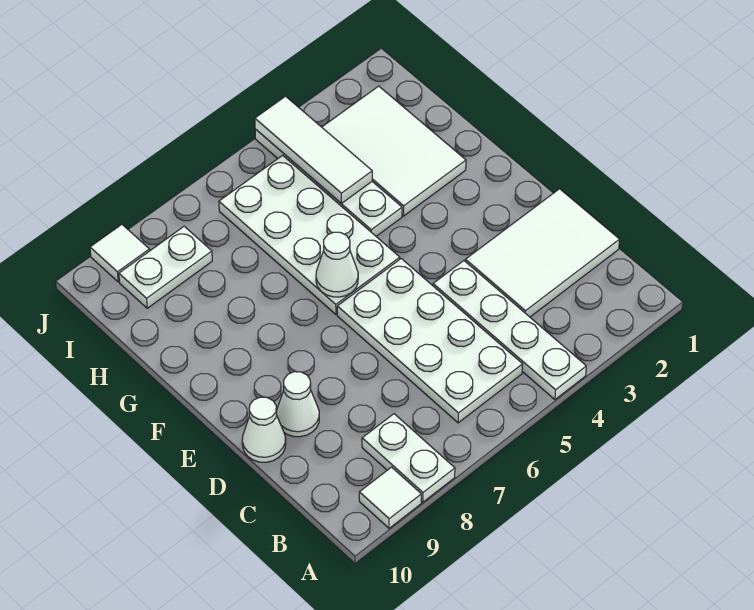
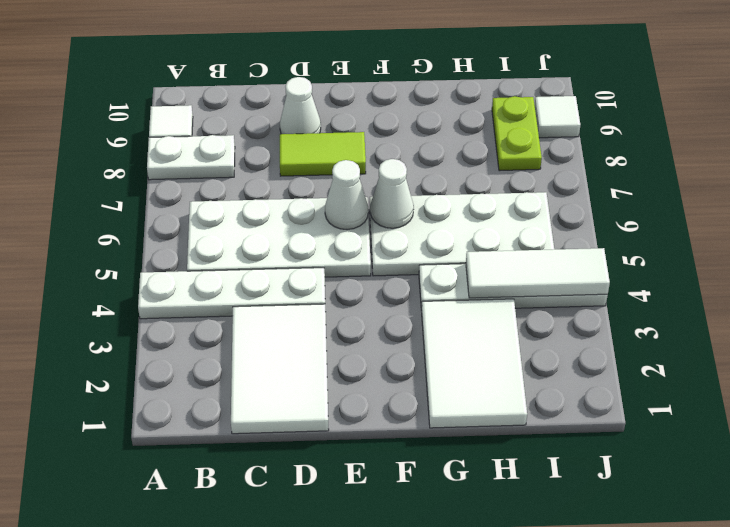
none -> lime tile D8:E8 level 1
white cone D10 level 1 -> white cone E6 level 2
white tile G2:I3 level 1 -> white tile G1:H3 level 1
white plate I8:I9 level 1 -> lime plate I8:I9 level 1

